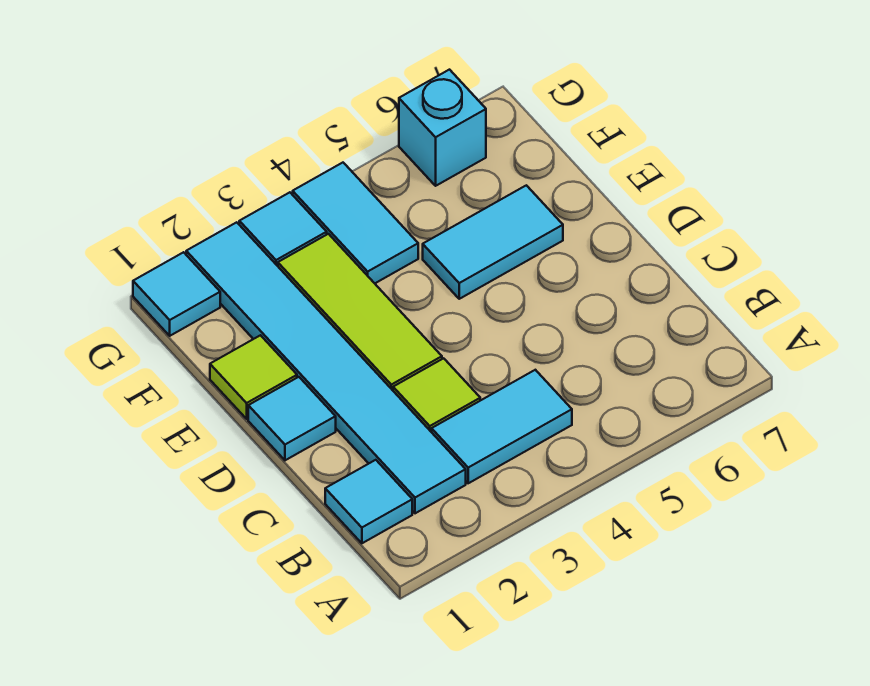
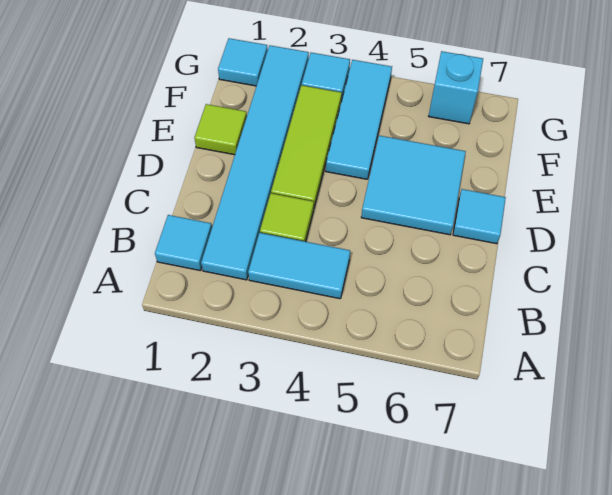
cyan tile D1 level 1 -> cyan tile D7 level 1
cyan tile E5:E6 level 1 -> cyan tile D5:E6 level 1
cyan tile F4:G4 level 1 -> cyan tile E4:G4 level 1

